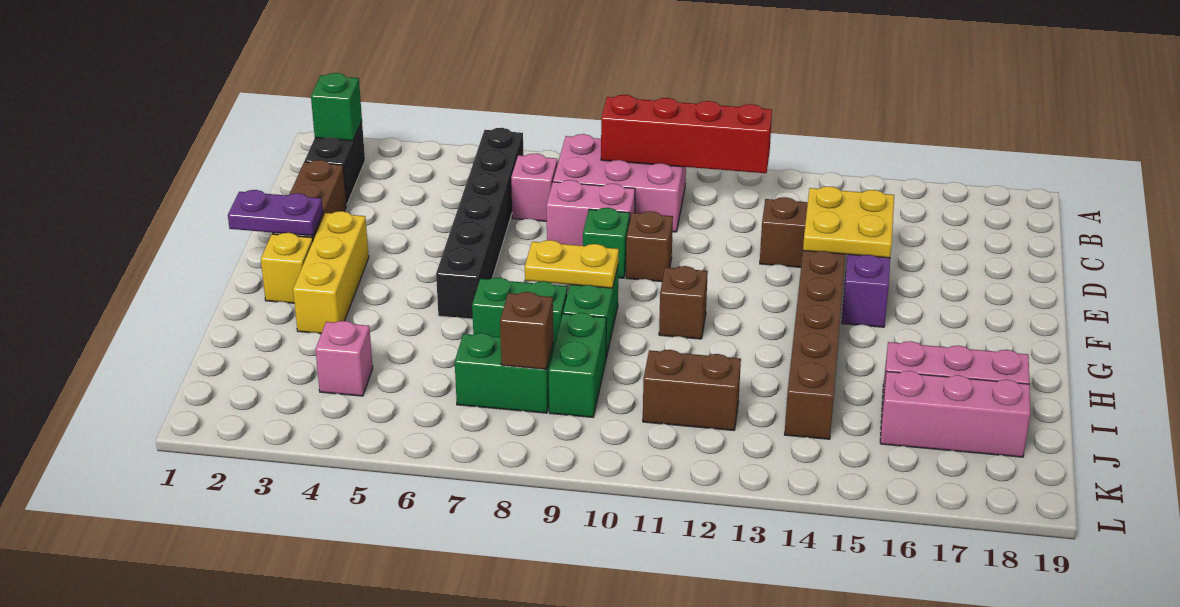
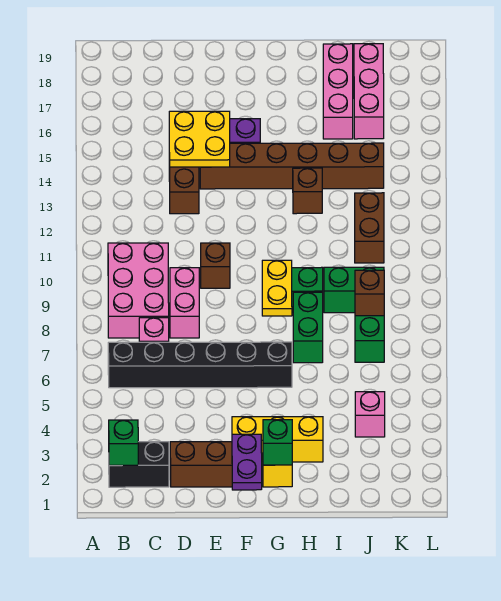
red brick B9:B12 level 2 -> none
green brick E9 level 1 -> green brick G2 level 2
brown brick G11 level 1 -> brown brick H13 level 1

